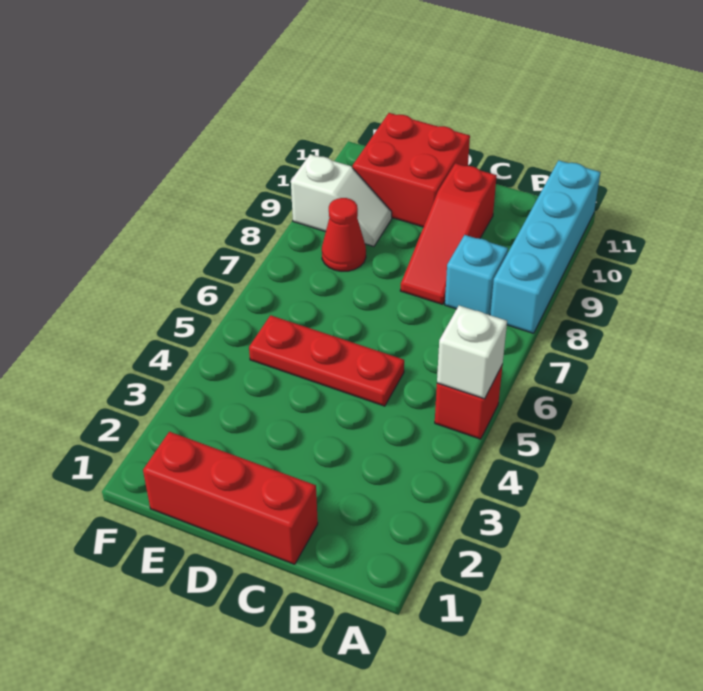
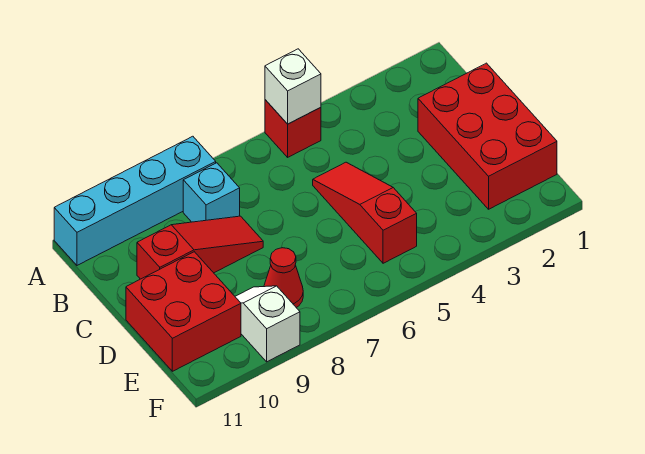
red brick C1:E1 level 1 -> red brick C1:E2 level 1
red plate C5:E5 level 1 -> red slope C5:E5 level 1 top E

